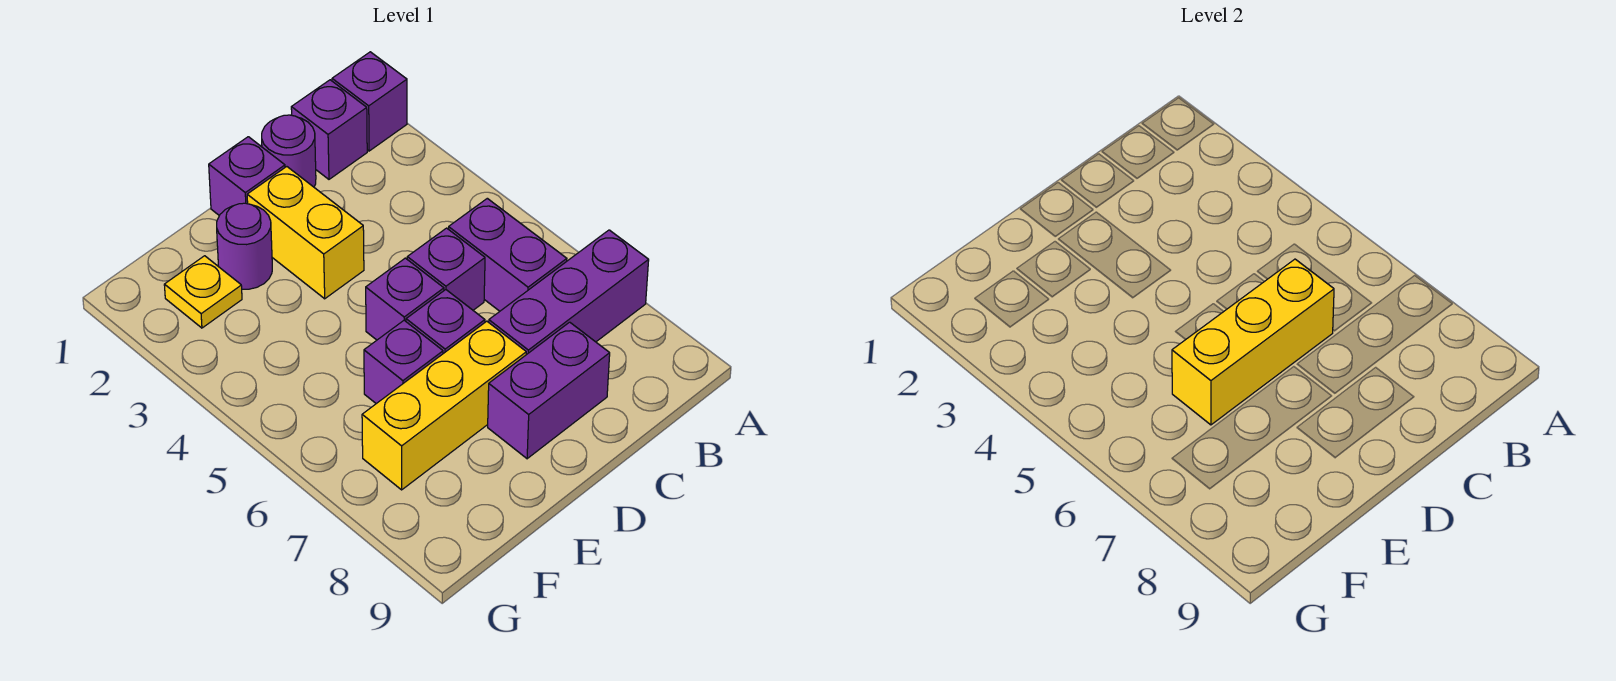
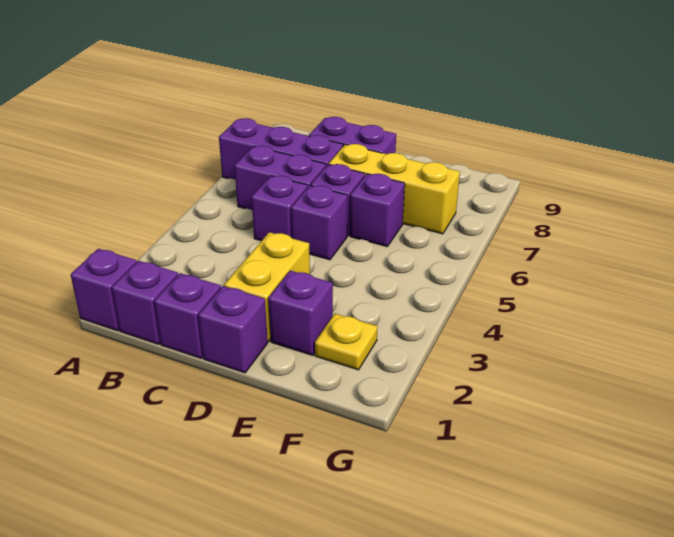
purple brick B5:B6 level 1 -> purple brick B6:C6 level 1
purple round brick C1 level 1 -> purple brick C1 level 1
yellow brick C6:E6 level 2 -> none
purple round brick E2 level 1 -> purple brick E2 level 1

